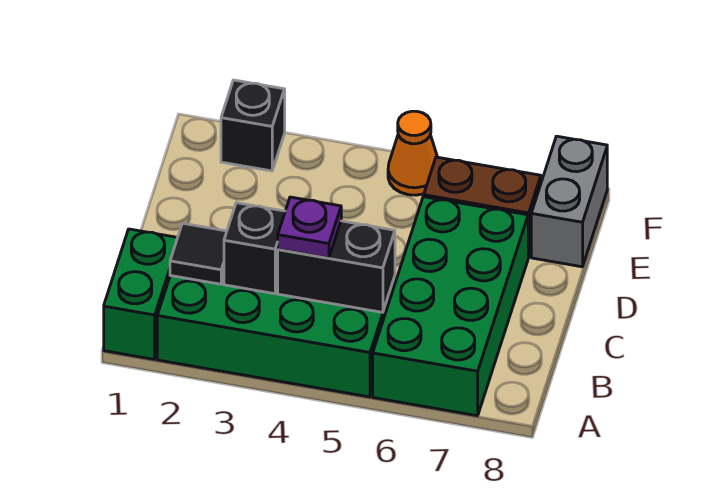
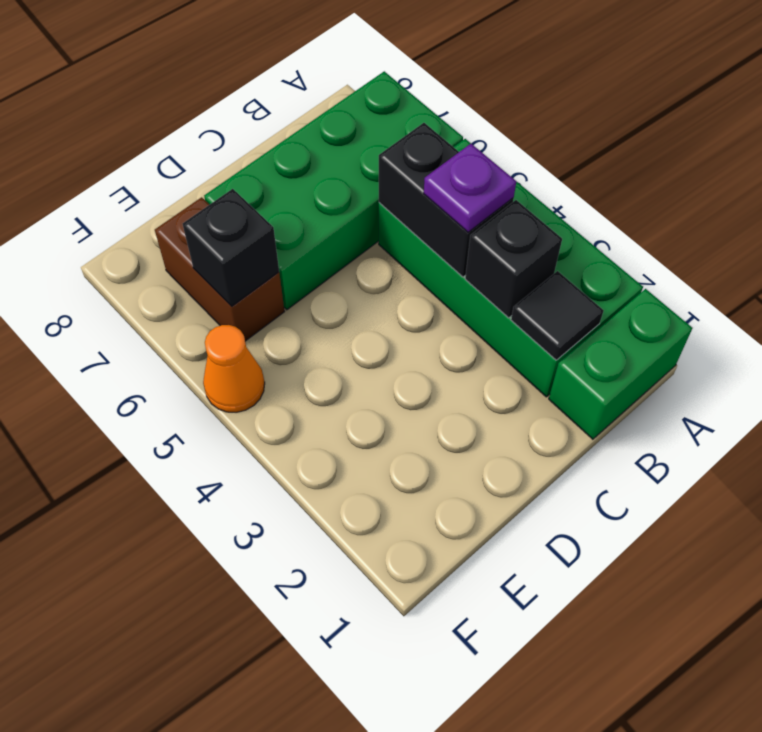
grey brick E8:F8 level 1 -> none
black brick F2 level 1 -> black brick E6 level 2

